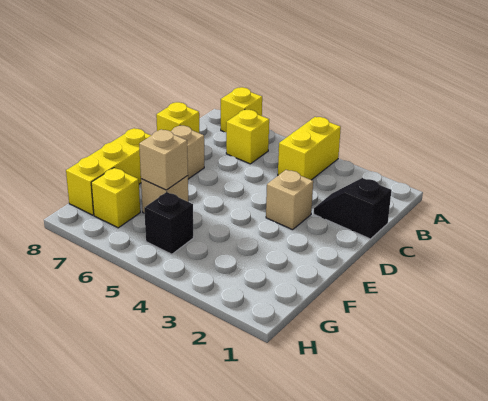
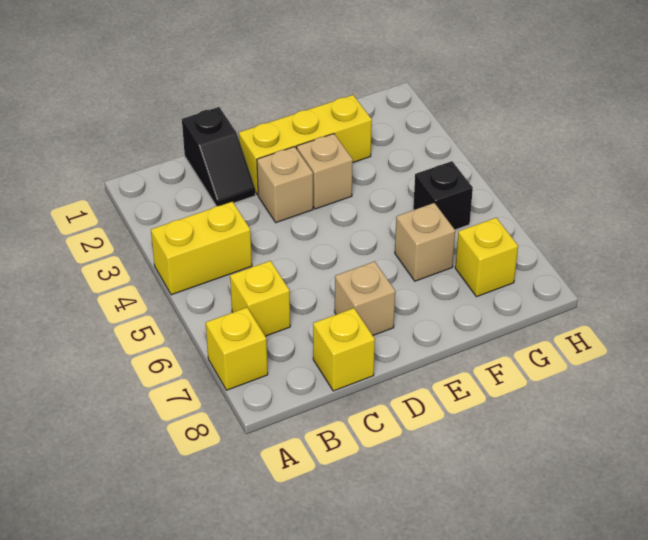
yellow brick E8:G8 level 1 -> yellow brick D2:F2 level 1
tan brick F6 level 2 -> tan brick E3 level 1

